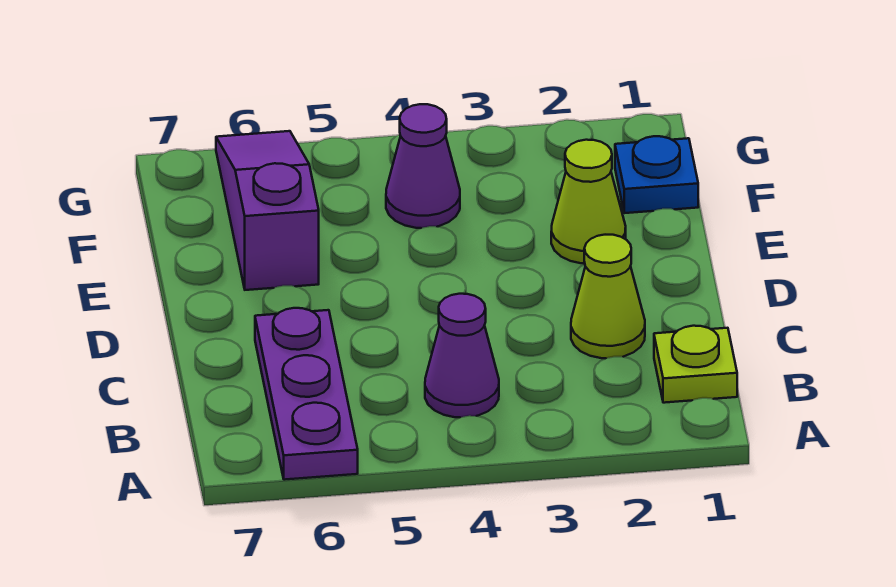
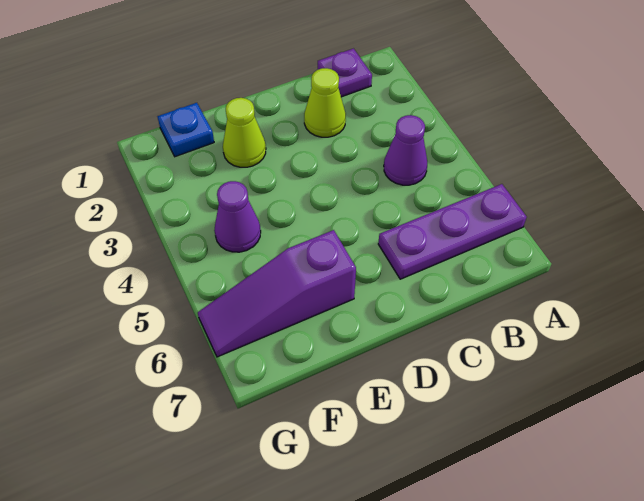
lime plate B1 level 1 -> purple plate B1 level 1

